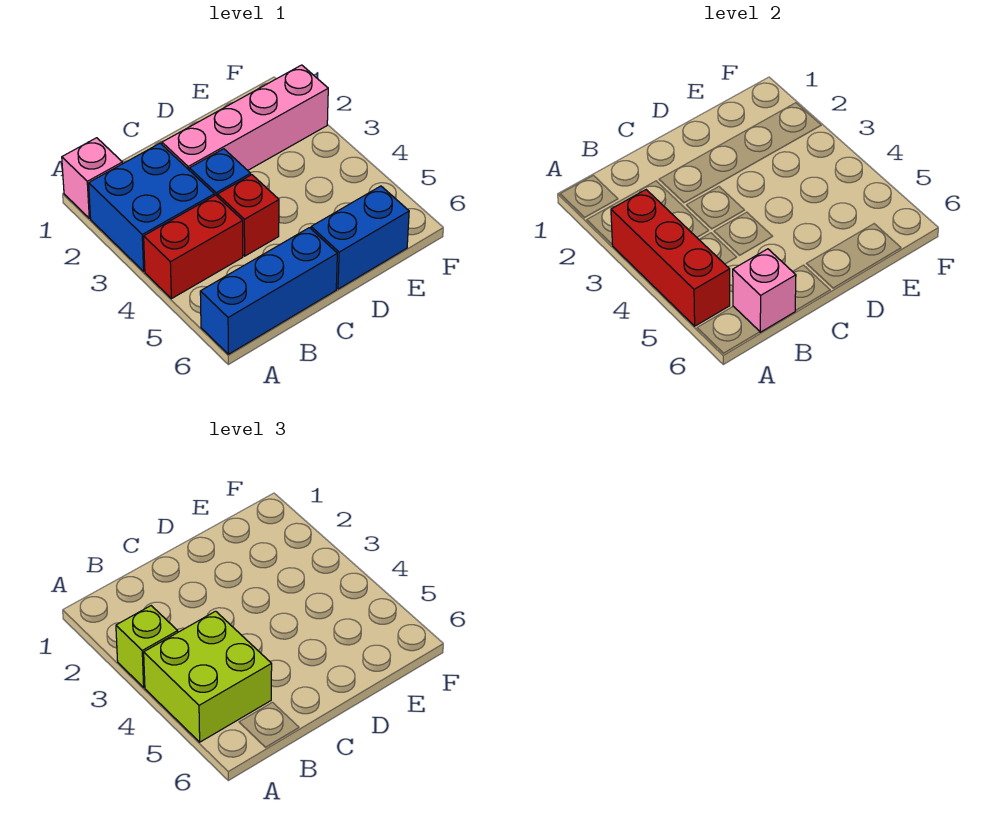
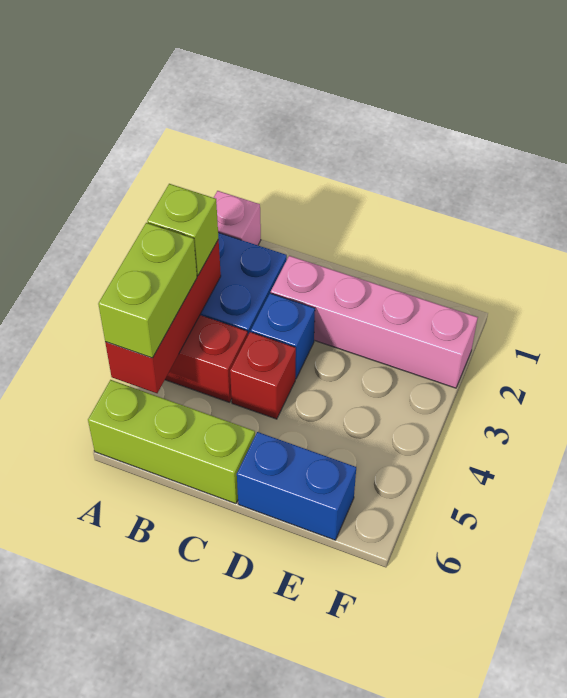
lime brick A4:B5 level 3 -> lime brick A4:A5 level 3
blue brick A6:C6 level 1 -> lime brick A6:C6 level 1
pink brick B6 level 2 -> none

